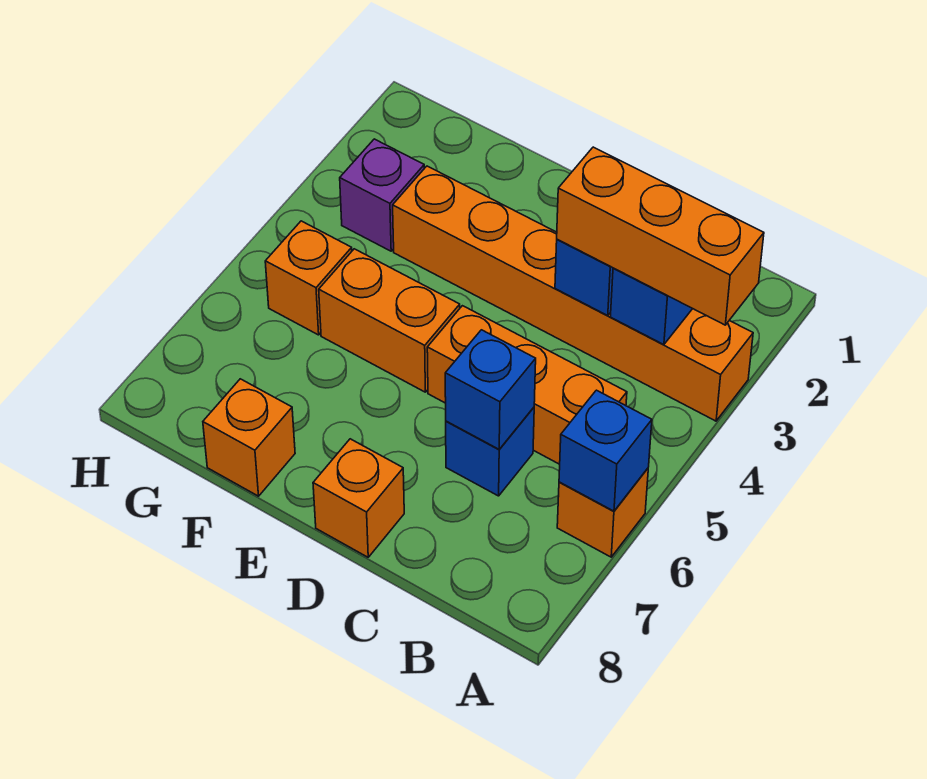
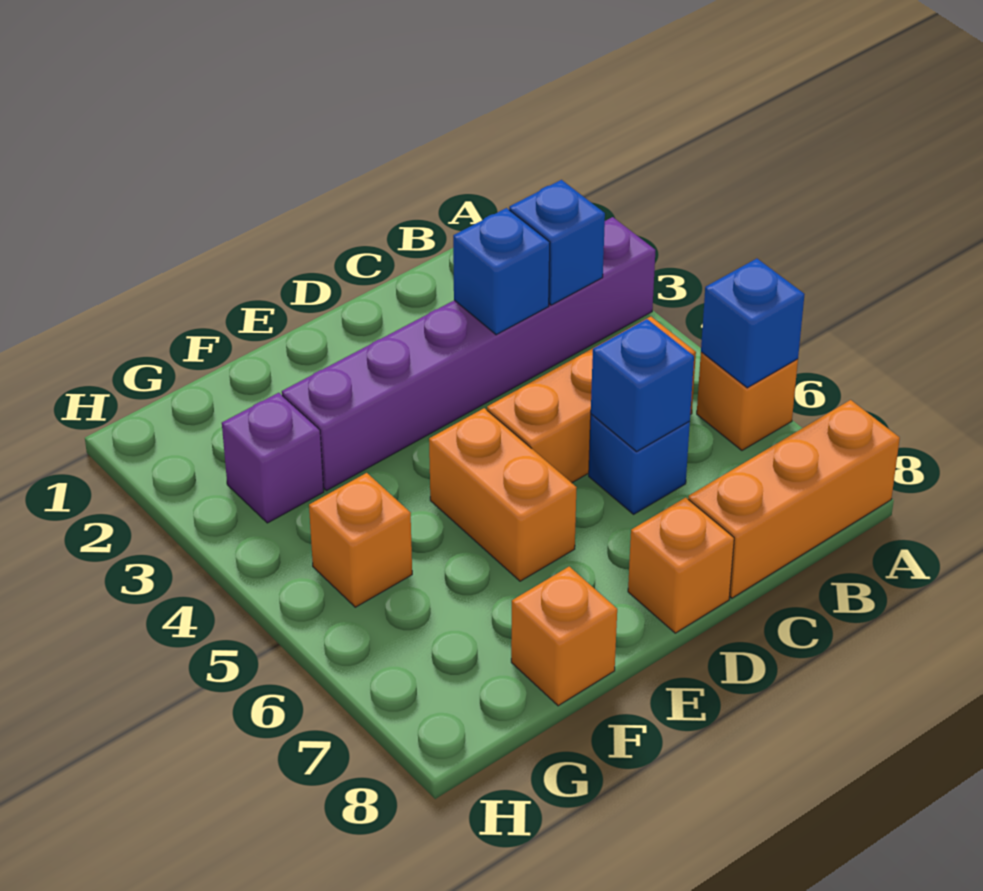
orange brick A3:F3 level 1 -> purple brick A3:F3 level 1
orange brick A3:C3 level 3 -> orange brick A8:C8 level 1
orange brick E5:F5 level 1 -> orange brick E5:E6 level 1

